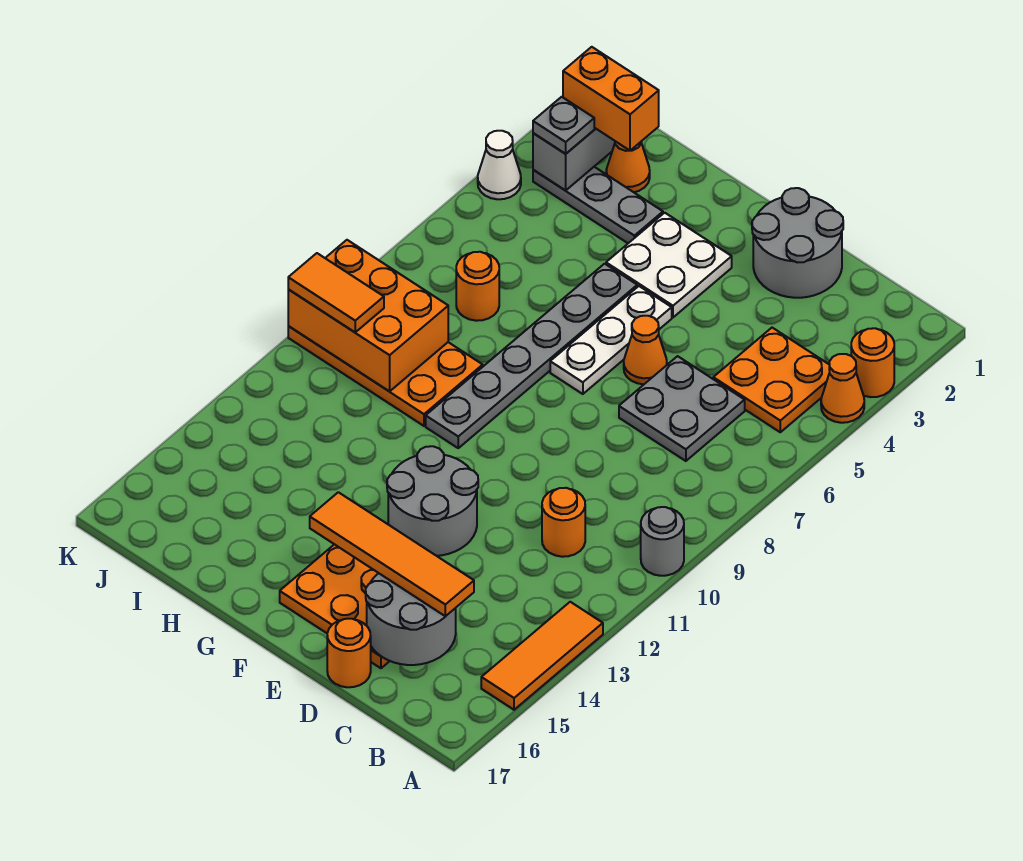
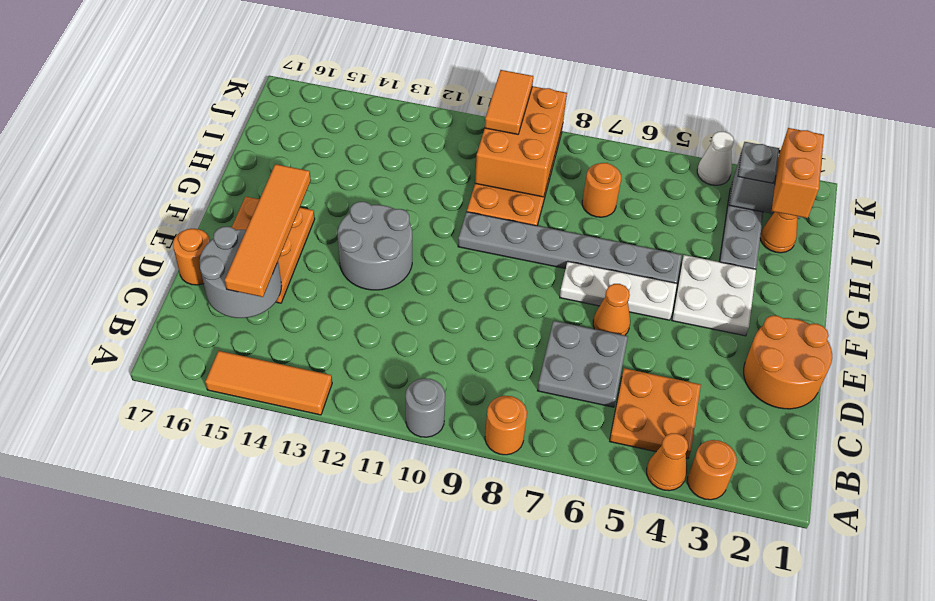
orange round brick C11 level 1 -> orange round brick A8 level 1
grey round brick D1:E2 level 1 -> orange round brick D1:E2 level 1

